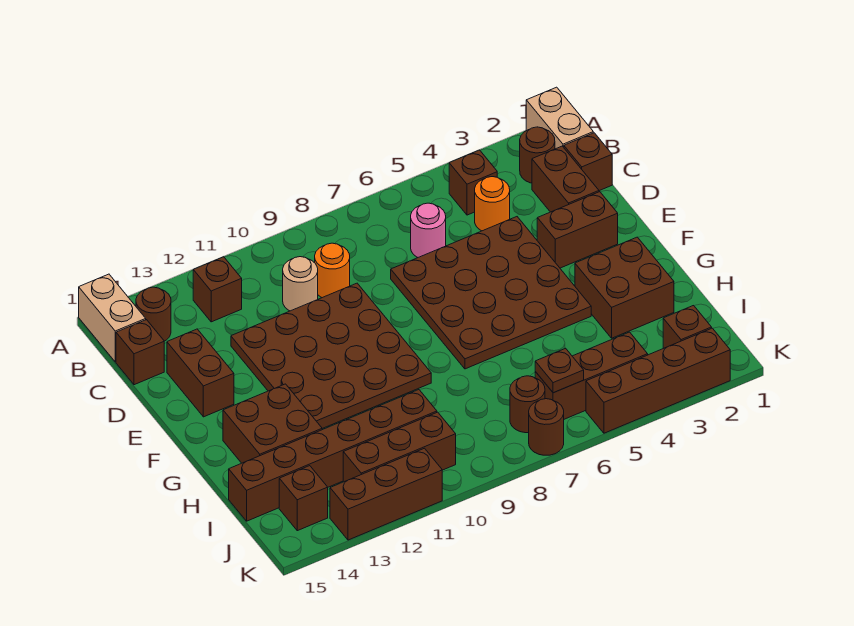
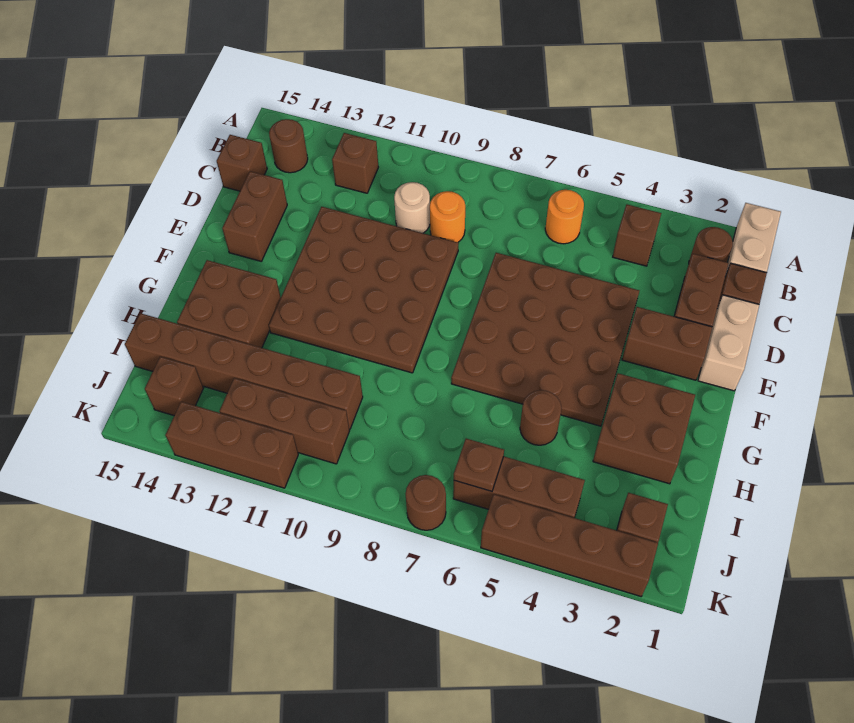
tan brick A15:B15 level 1 -> tan brick D1:E1 level 1
orange round brick C4 level 1 -> orange round brick B6 level 1
pink round brick C6 level 1 -> none
brown round brick J7 level 1 -> brown round brick H5 level 1

